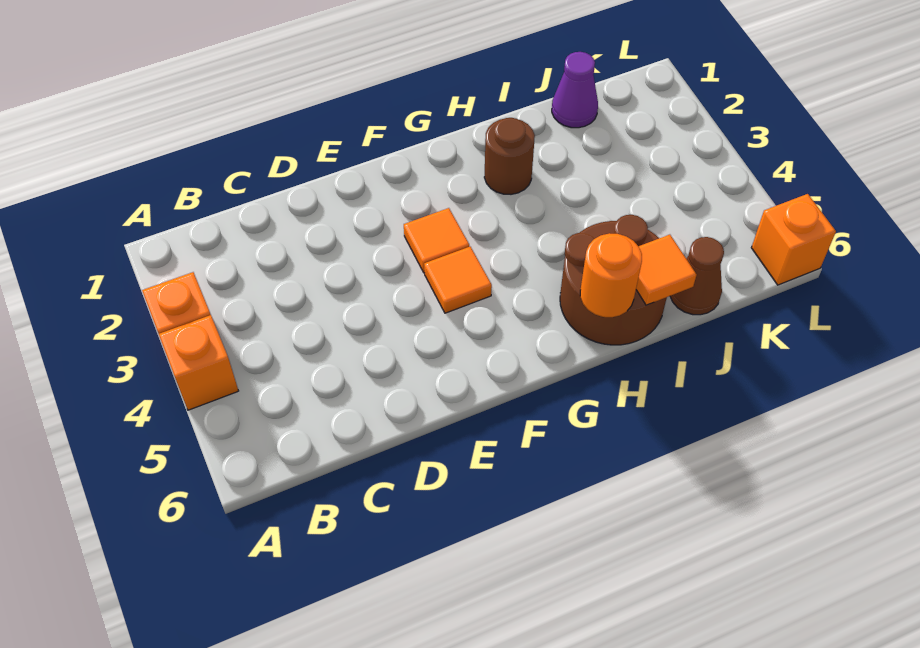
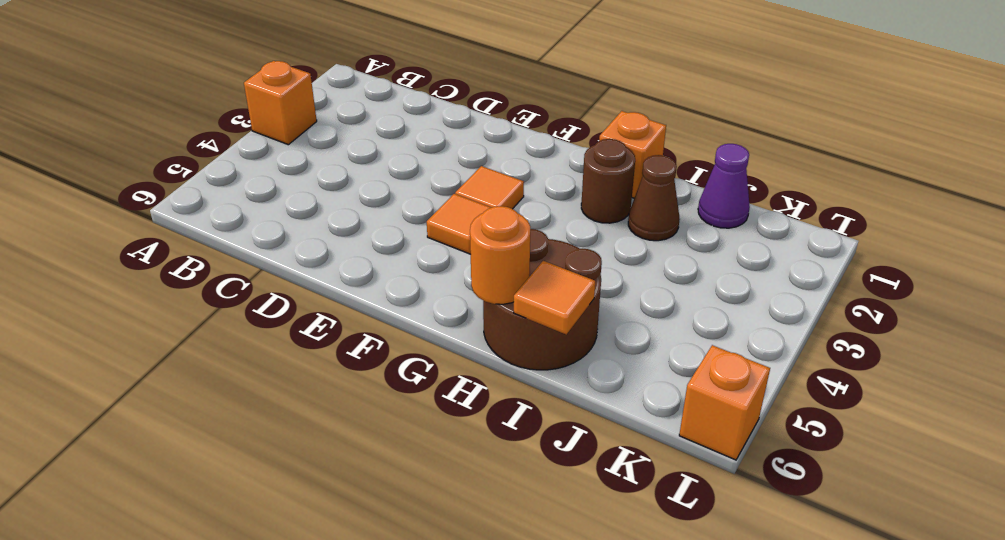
orange brick A4 level 1 -> orange brick H1 level 1
brown cone J6 level 1 -> brown cone I2 level 1

